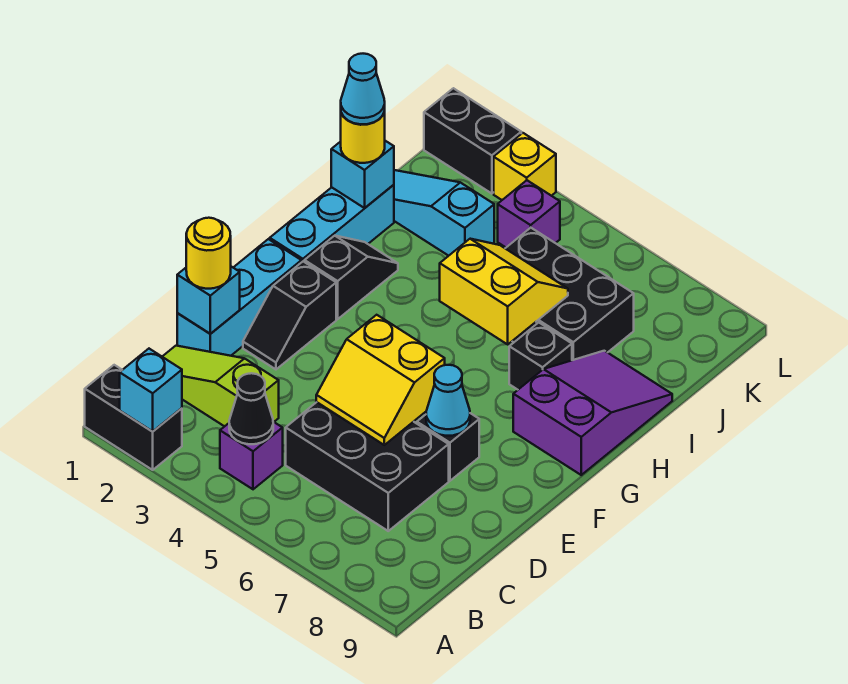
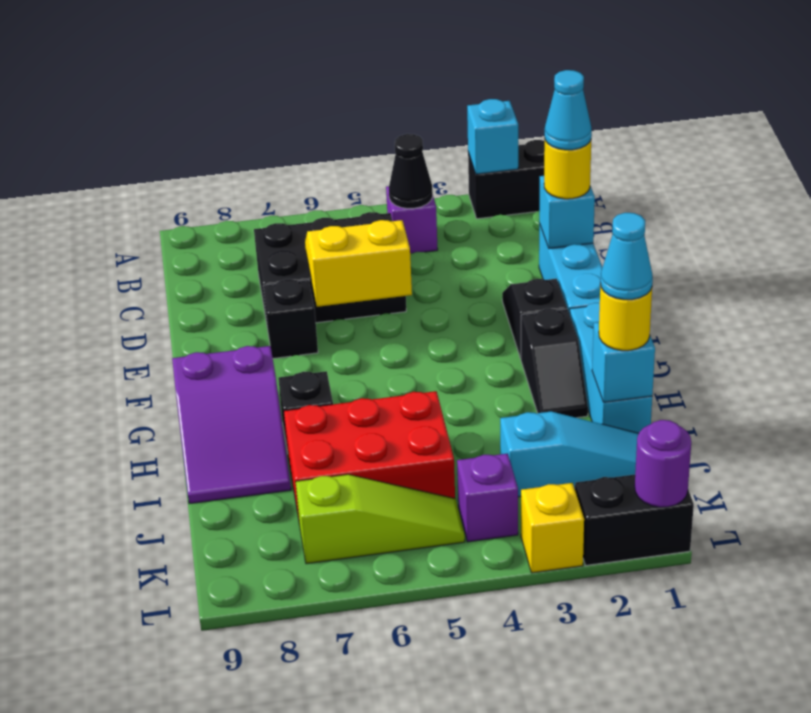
lime slope C1:C3 level 1 top 3 -> lime slope K5:K7 level 1 top 7
cyan cone E7 level 2 -> cyan cone D1 level 4
yellow slope H5:I6 level 2 top H -> none
black brick I5:J7 level 1 -> red brick I5:J7 level 1
none -> purple round brick L1 level 2

